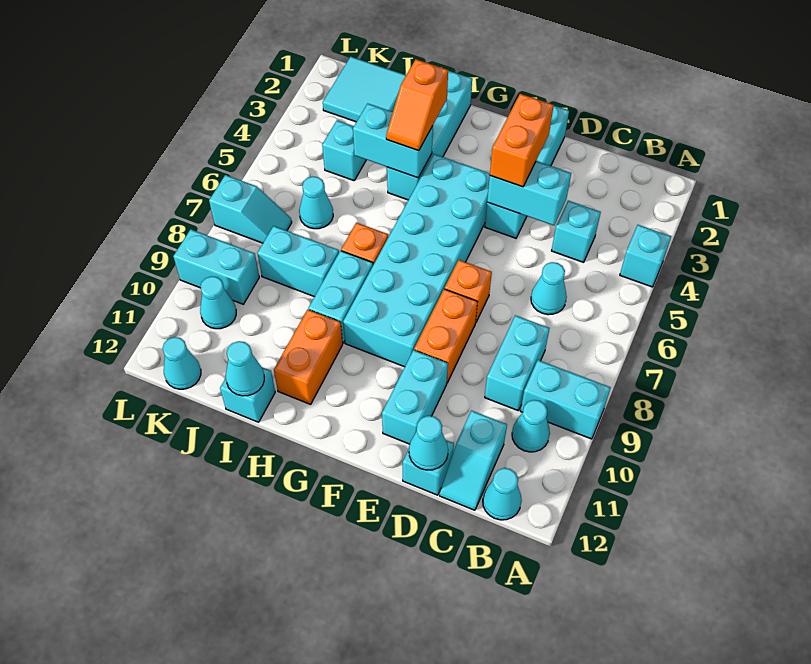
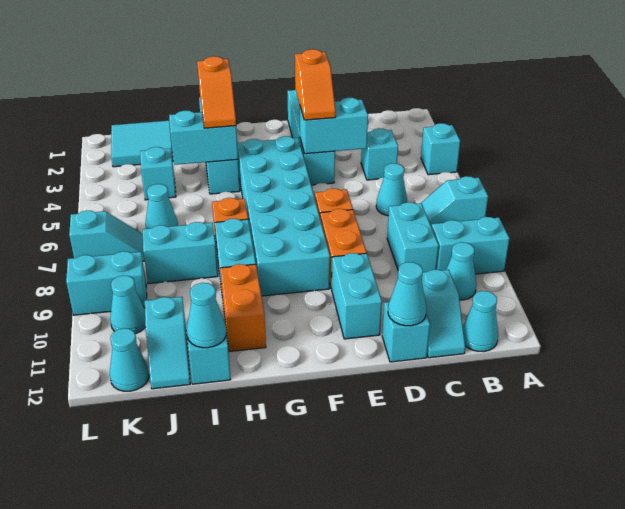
none -> cyan slope A7:B7 level 1 top A
orange brick E3:E4 level 3 -> orange slope E3:E4 level 3 top 3
none -> cyan slope J11:J12 level 1 top 11

